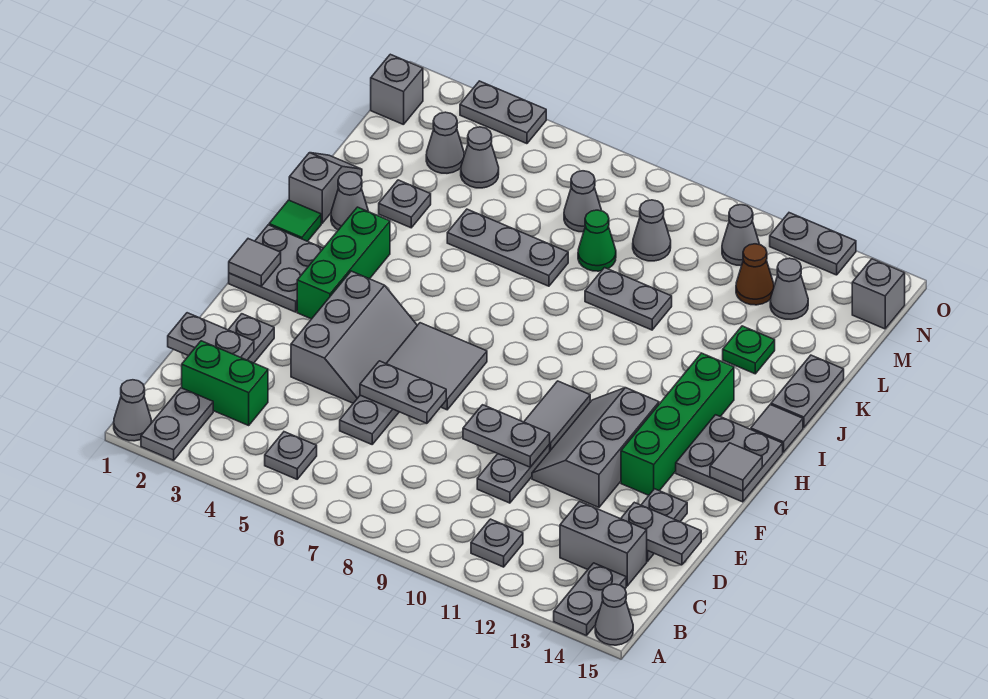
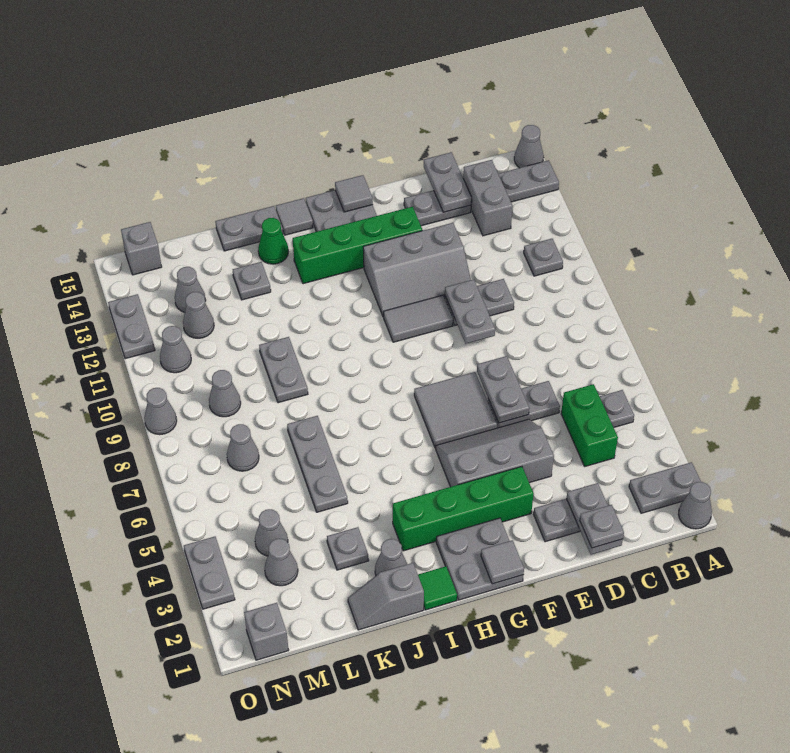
green brick C2:C3 level 1 -> green brick C4:C5 level 1
none -> grey plate D1 level 3
green brick G3:I3 level 1 -> green brick F3:I3 level 1
green plate K13 level 1 -> grey plate K13 level 1
green cone L8 level 1 -> green cone J14 level 1
brown cone M12 level 1 -> grey cone M12 level 1
none -> grey cone O9 level 1

